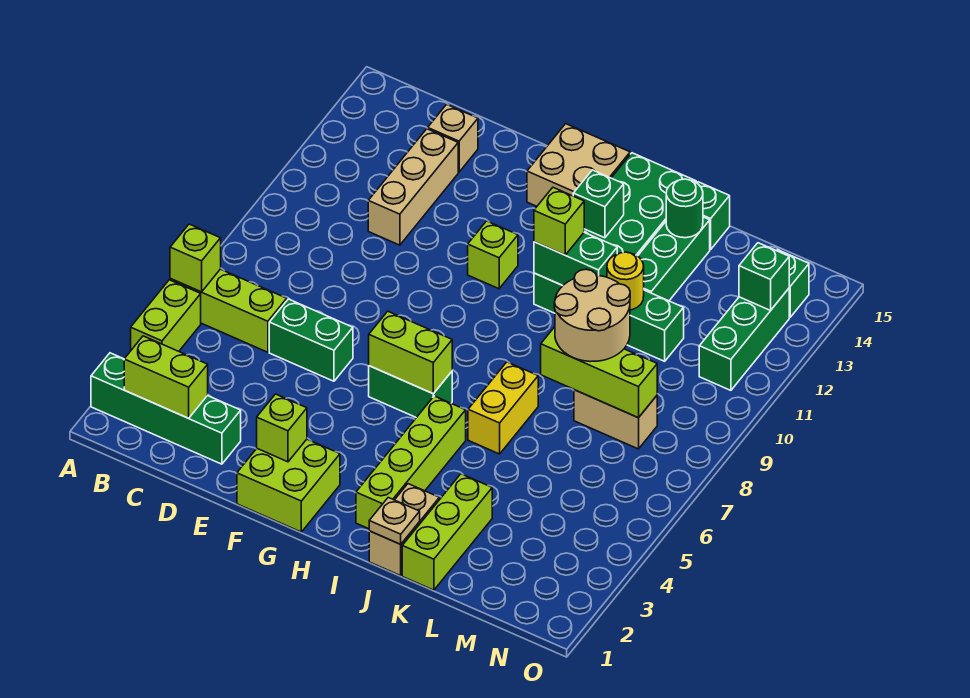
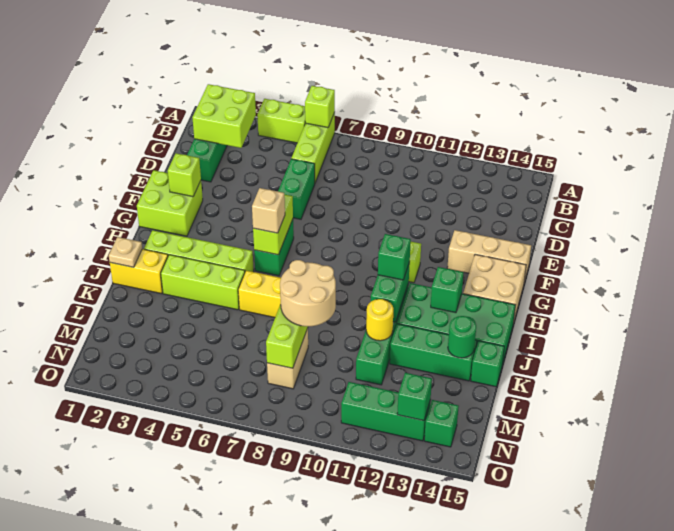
lime brick B2:C2 level 2 -> lime brick B2:C3 level 2
tan brick D11:D13 level 1 -> tan brick F13:F15 level 1
tan brick D14 level 1 -> tan brick H6 level 3
lime brick I11 level 3 -> green brick I11 level 3
tan brick J1:J2 level 1 -> yellow brick J1:J2 level 1
lime brick K1:K3 level 1 -> lime brick J3:J5 level 1

